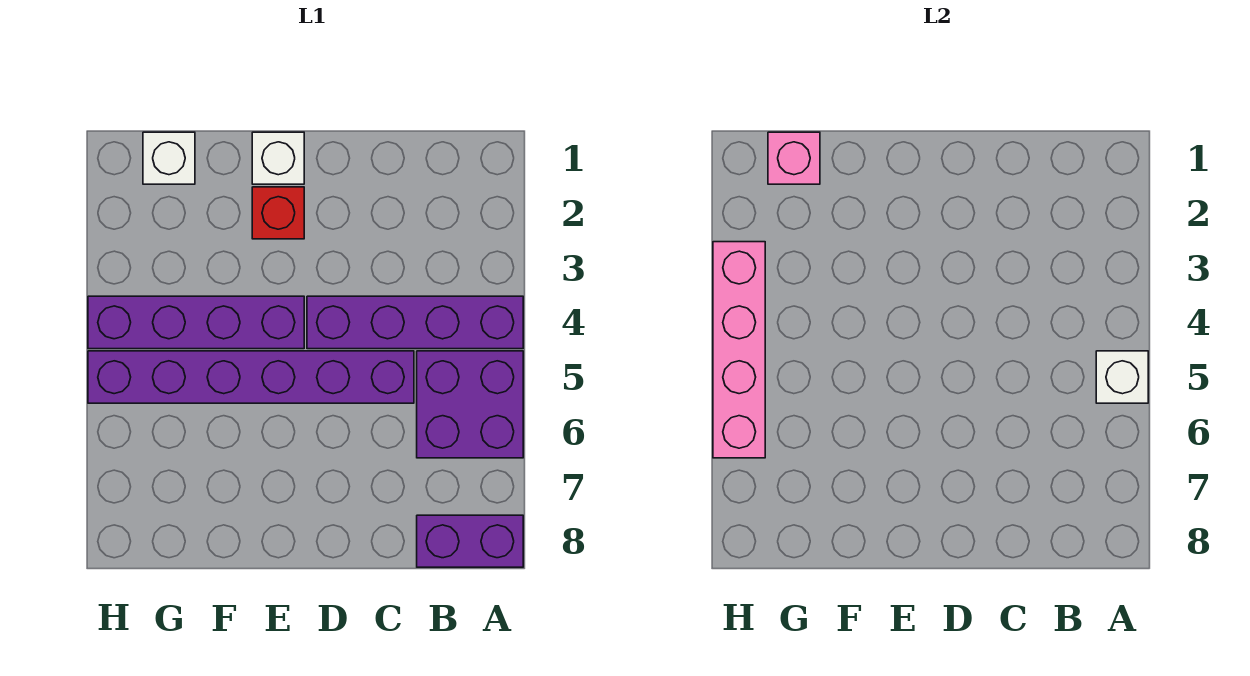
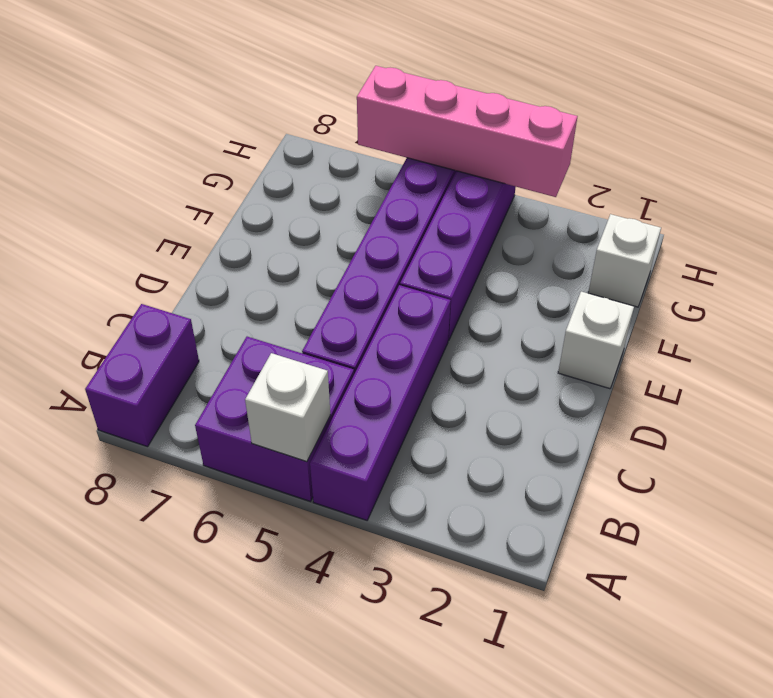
red brick E2 level 1 -> none
pink brick G1 level 2 -> none

